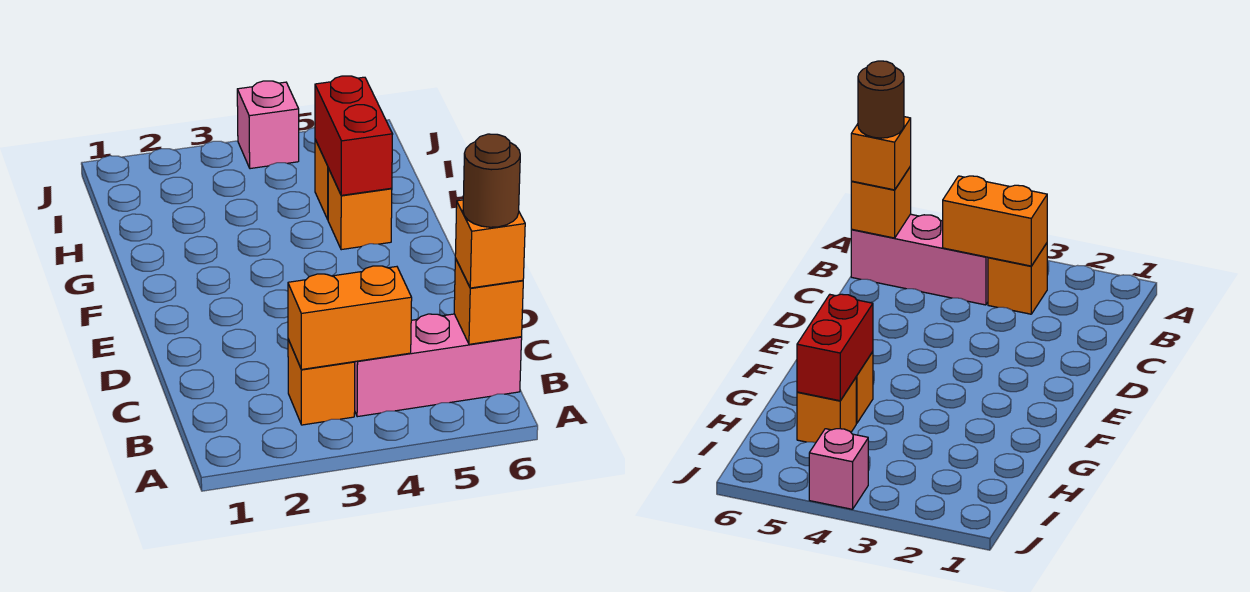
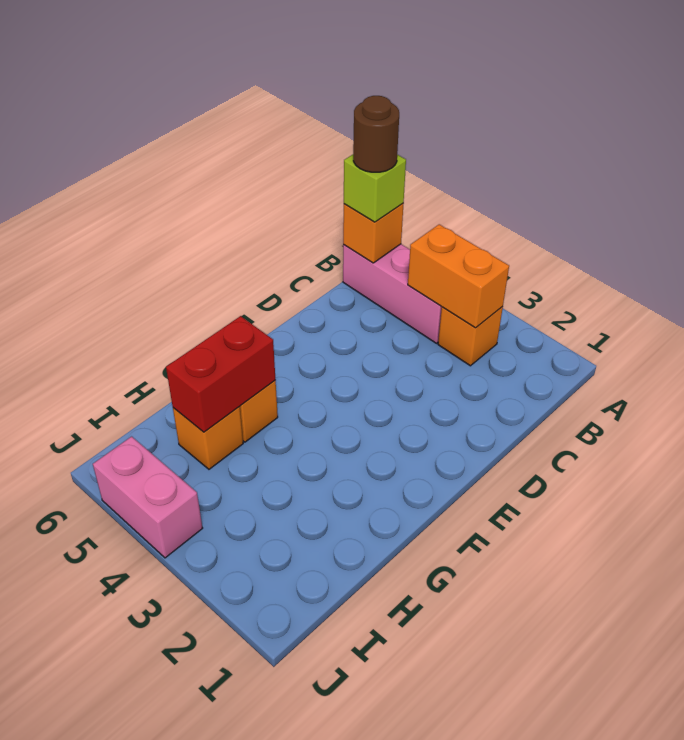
orange brick B6 level 3 -> lime brick B6 level 3
pink brick J4 level 1 -> pink brick J4:J5 level 1

